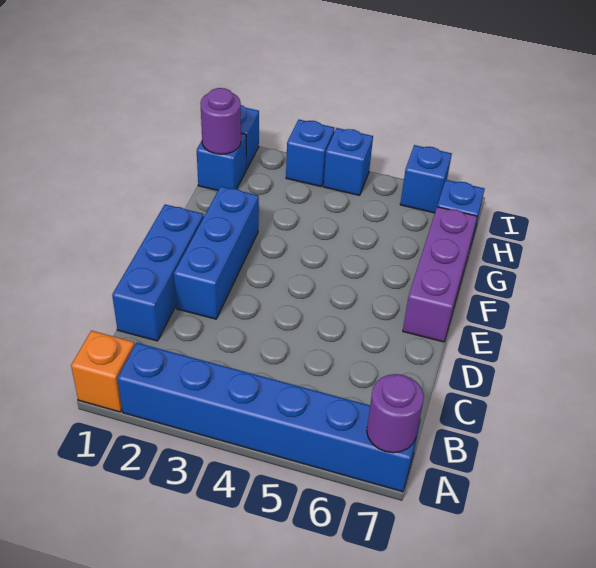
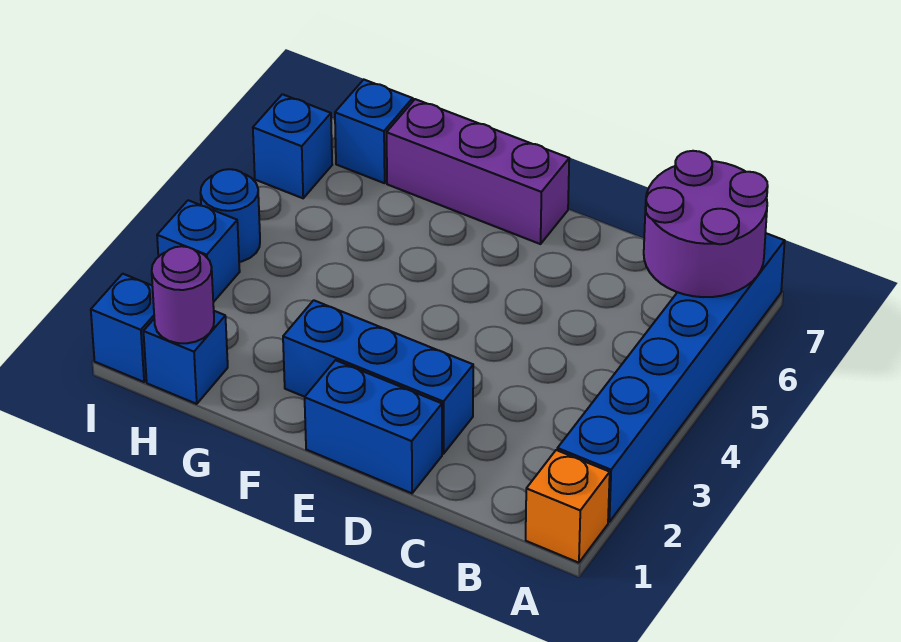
purple round brick A7 level 2 -> purple round brick A6:B7 level 2
blue brick C1:E1 level 1 -> blue brick D1:E1 level 1
blue brick I4 level 1 -> blue round brick I4 level 1

